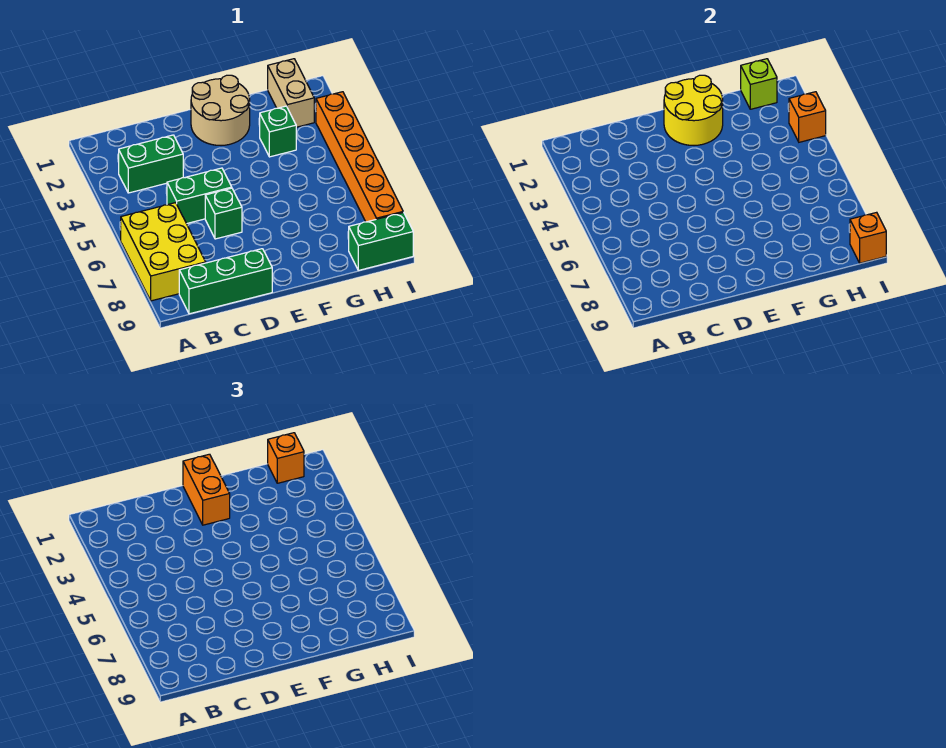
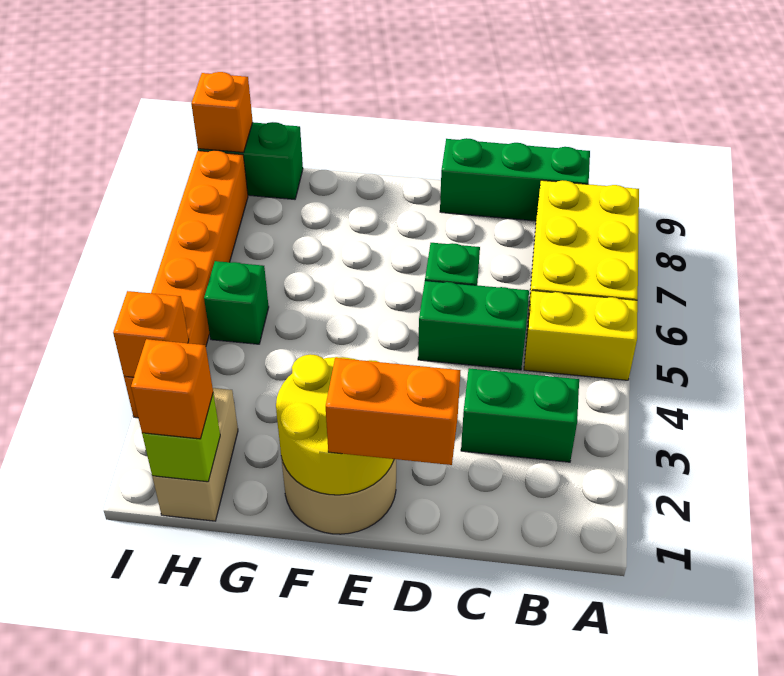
none -> yellow brick A5:B5 level 1
orange brick E1:E2 level 3 -> orange brick D1:E1 level 3
green brick G3 level 1 -> green brick H5 level 1

